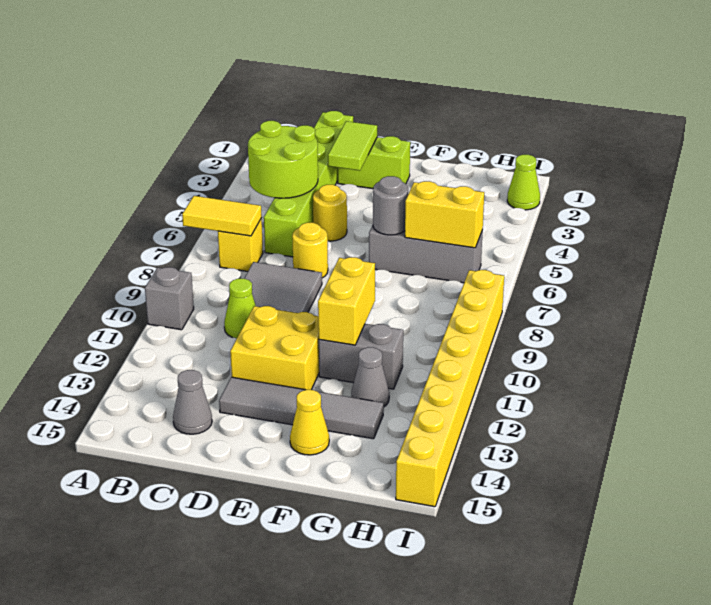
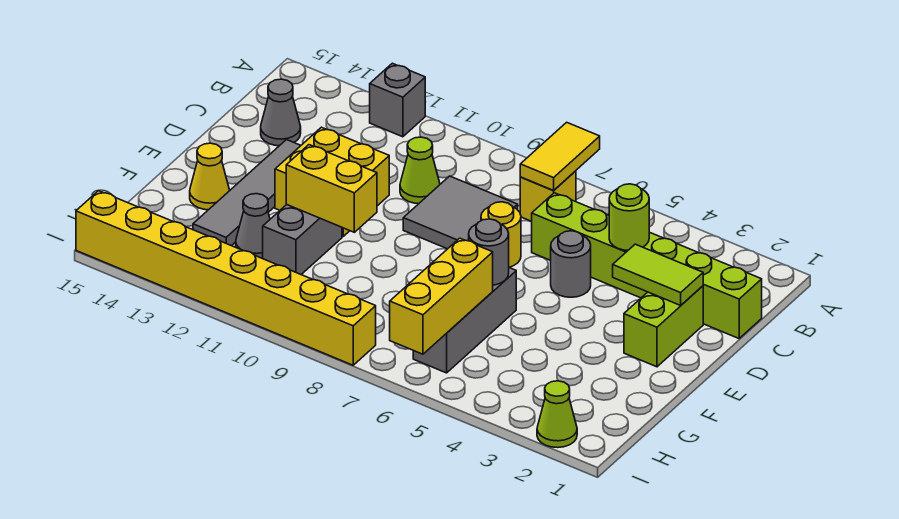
grey brick A10 level 1 -> grey brick A12 level 1
lime round brick B4:C5 level 2 -> lime round brick C4 level 2
yellow round brick D5 level 1 -> grey round brick D5 level 1
yellow brick G6:H6 level 2 -> yellow brick G6:I6 level 2

